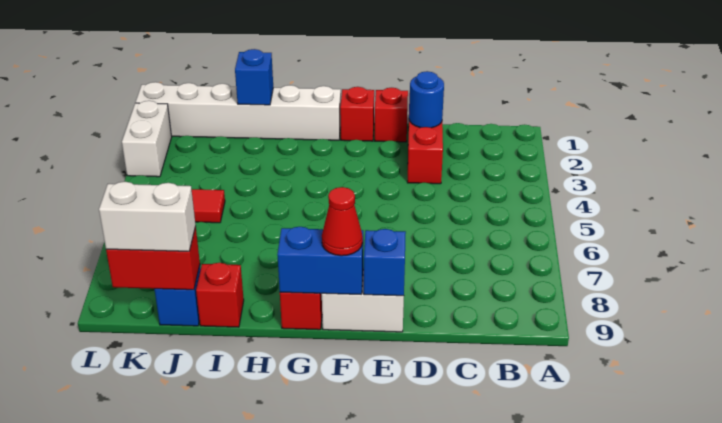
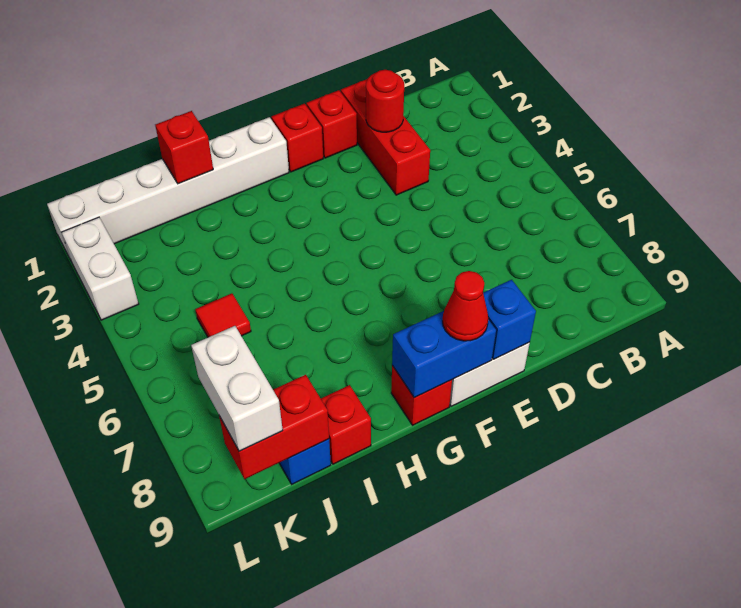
blue round brick D2 level 2 -> red round brick D2 level 2
blue brick I1 level 2 -> red brick I1 level 2
white brick J9:K9 level 3 -> white brick K8:K9 level 3

